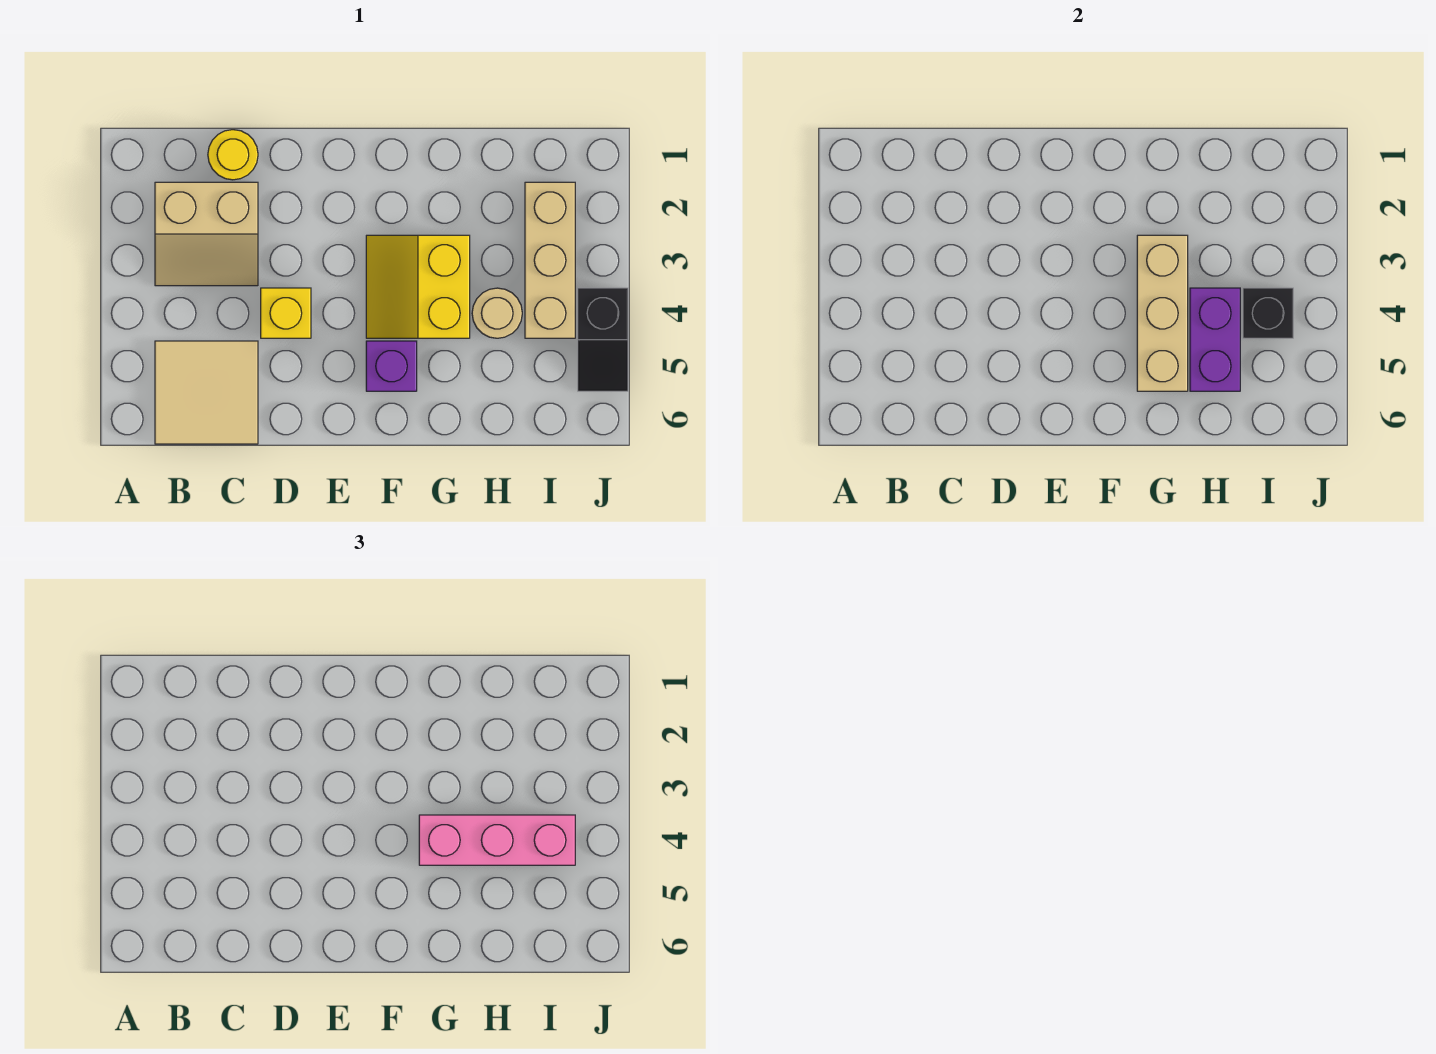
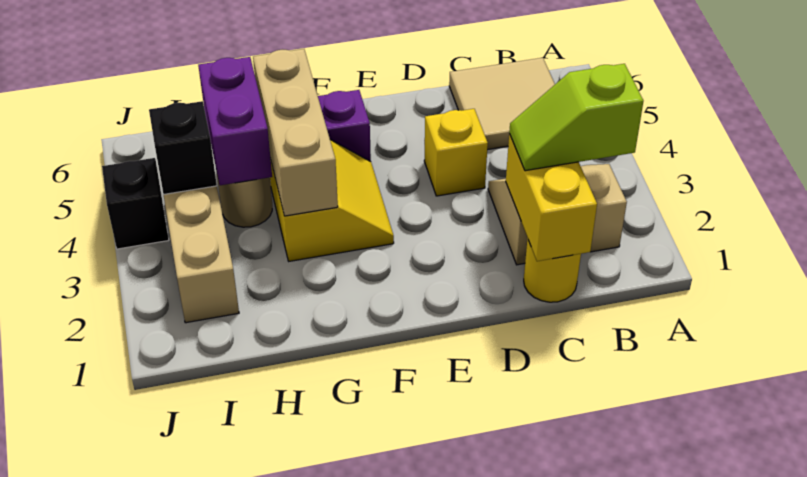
none -> lime slope B2:C2 level 3 top B
none -> yellow brick C1:C2 level 2
pink brick G4:I4 level 3 -> none

